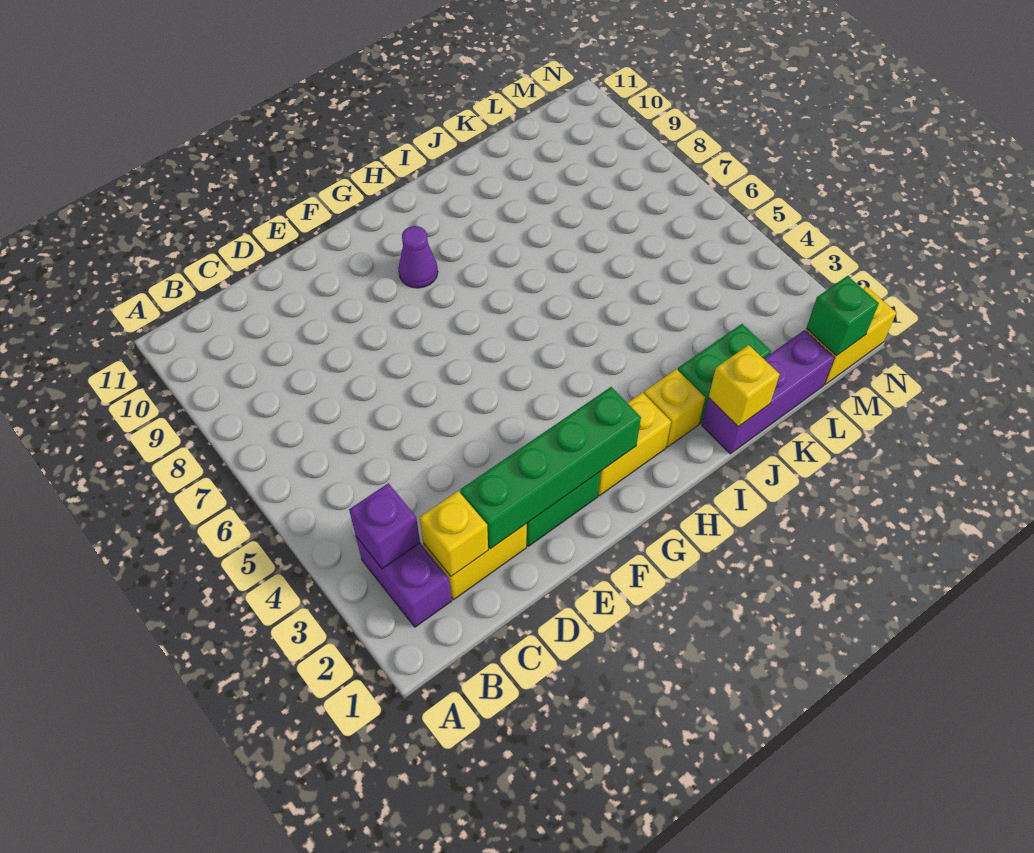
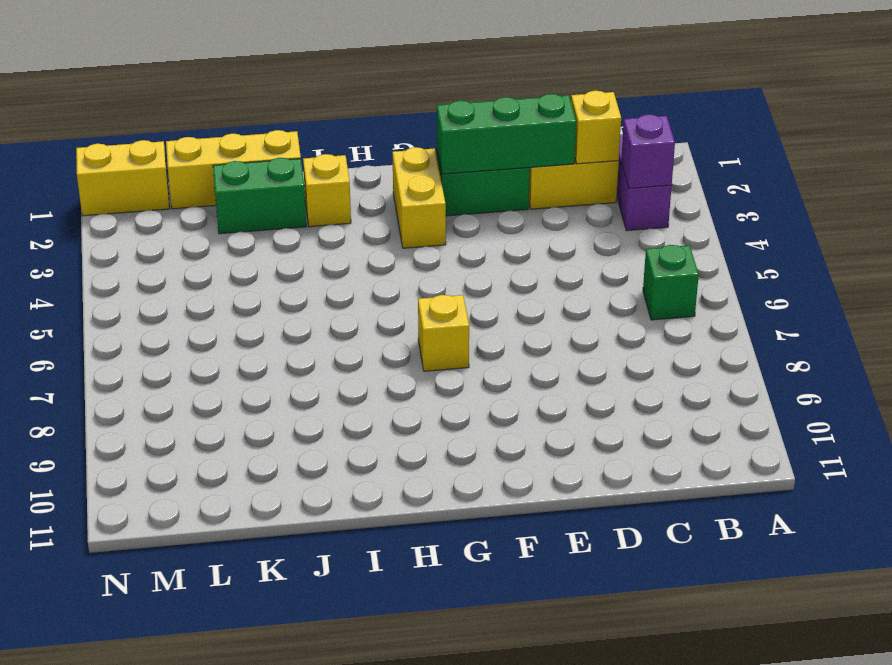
green brick D2:G2 level 2 -> green brick D2:F2 level 2
yellow brick G2:H2 level 1 -> yellow brick G2:G3 level 1
purple cone G9 level 1 -> none
purple brick J1:L1 level 1 -> yellow brick J1:L1 level 1
yellow brick J1 level 2 -> yellow brick G7 level 1
green brick M1 level 2 -> green brick B6 level 1

